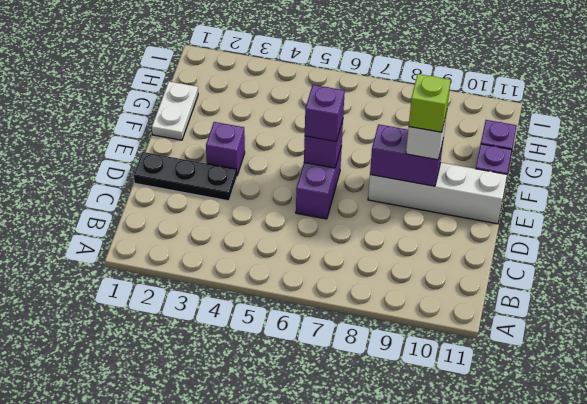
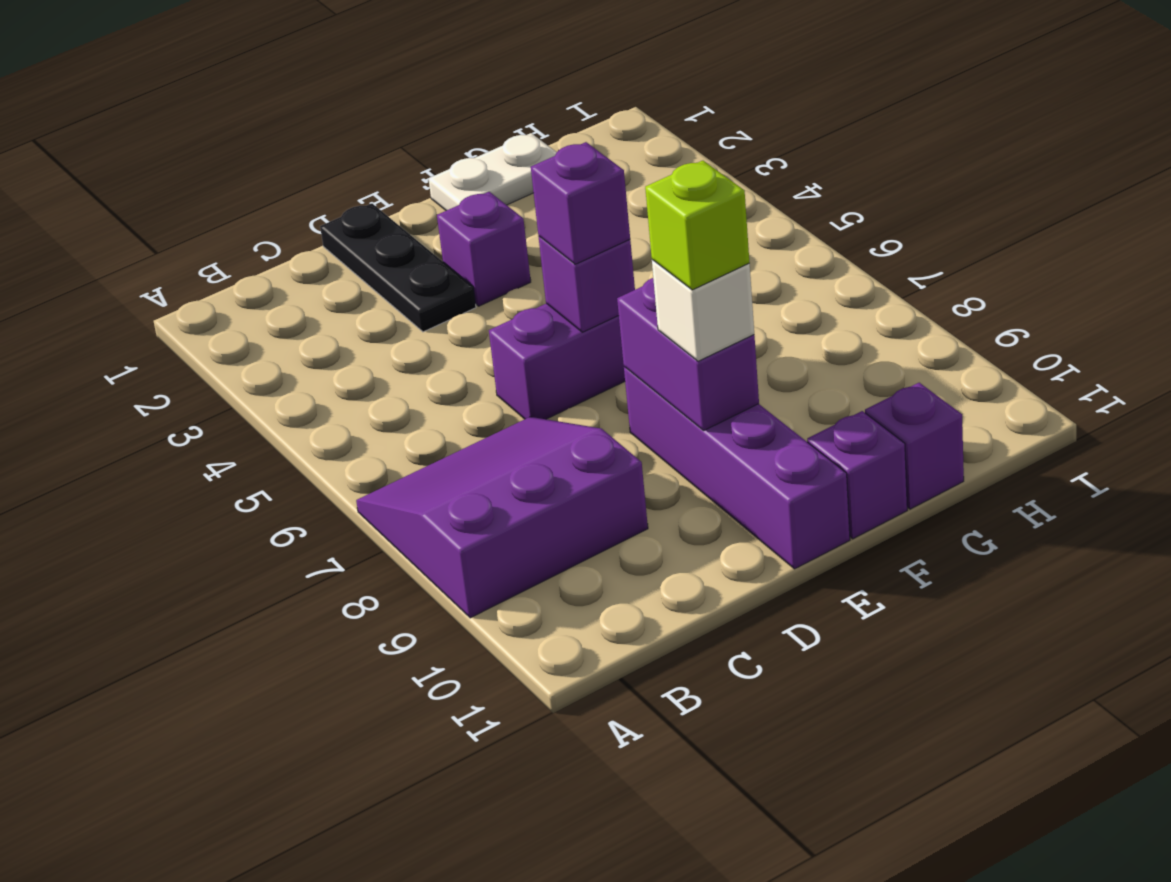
none -> purple slope A7:C9 level 1 top 9
white brick E8:E11 level 1 -> purple brick E8:E11 level 1

